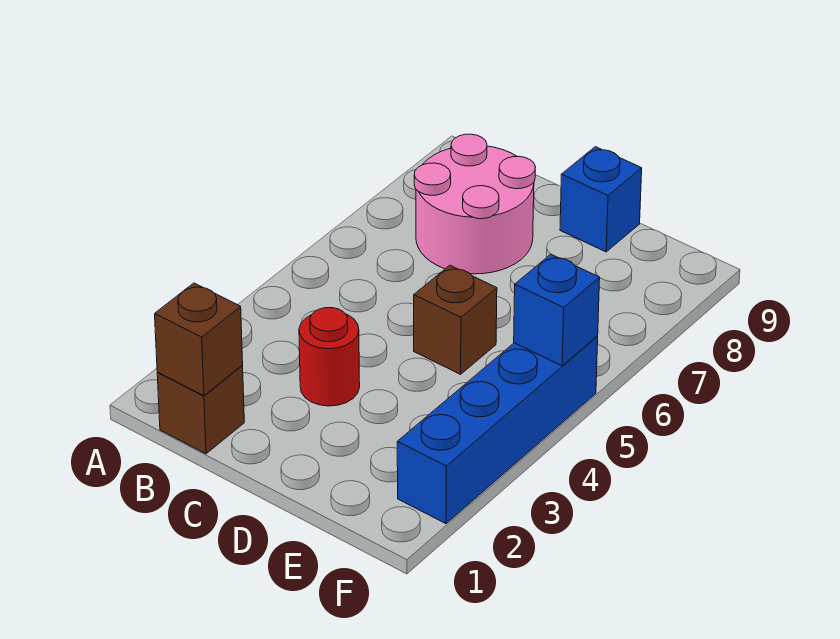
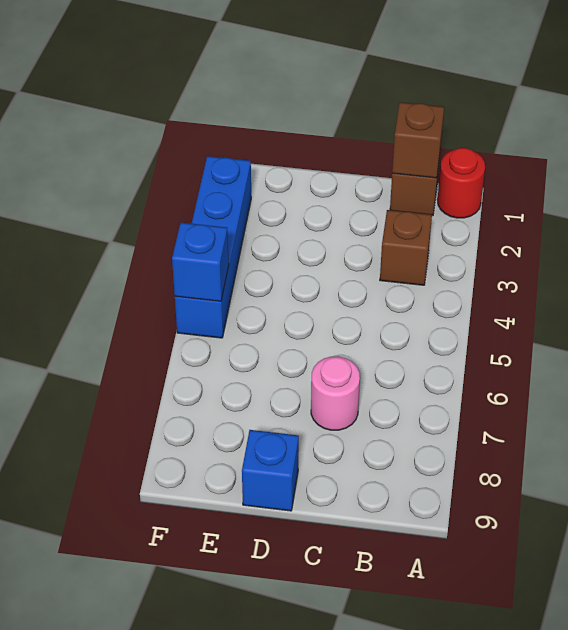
pink round brick B7:C8 level 1 -> pink round brick C7 level 1
red round brick C3 level 1 -> red round brick A1 level 1
brown brick D5 level 1 -> brown brick B3 level 1

